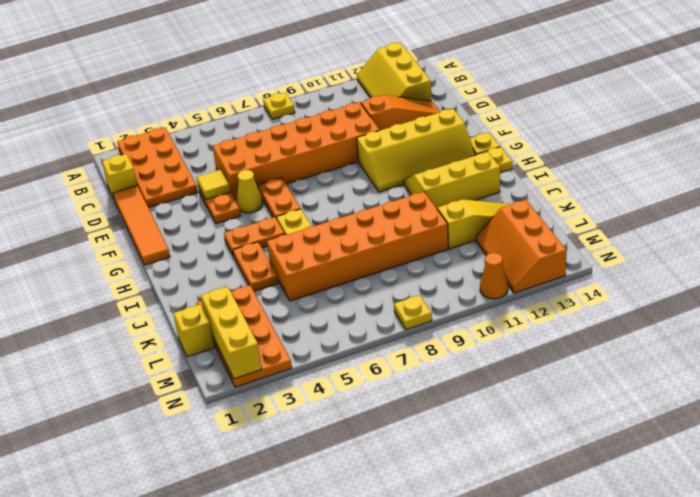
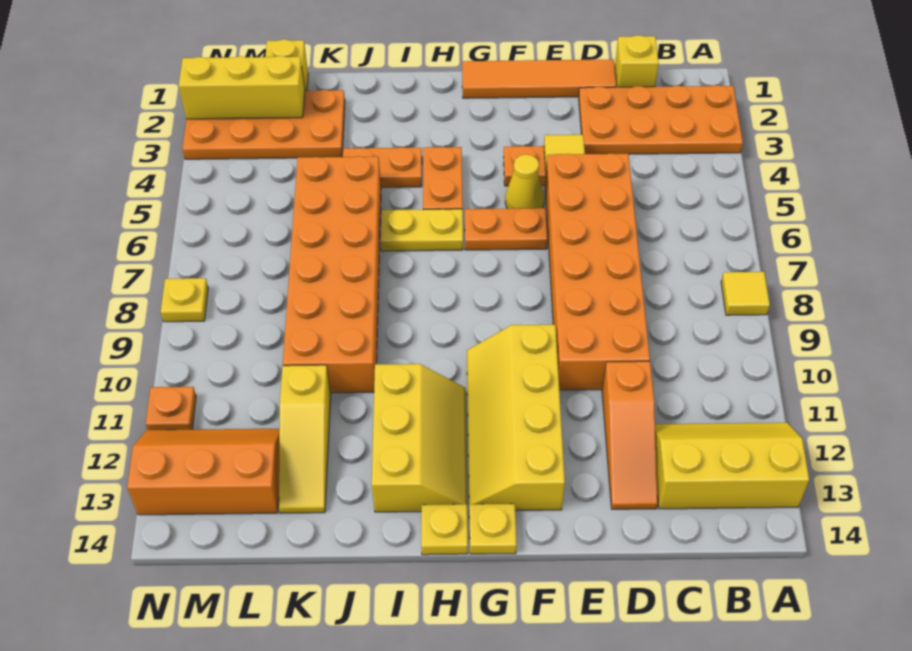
yellow plate A8 level 1 -> yellow tile A8 level 1
orange cone N11 level 1 -> orange plate N11 level 1

